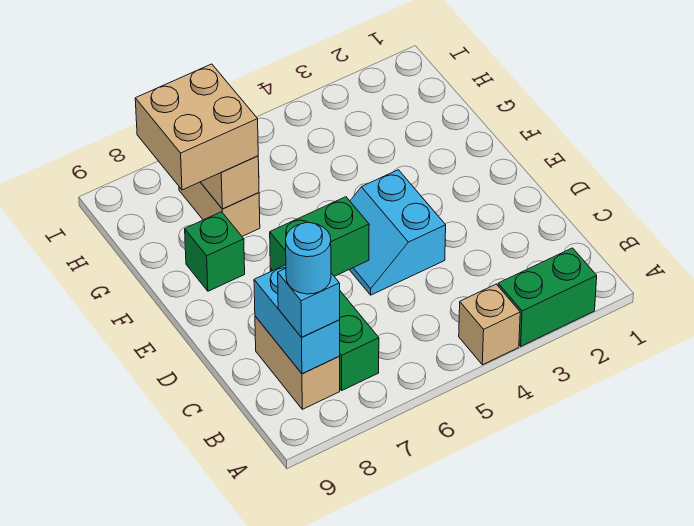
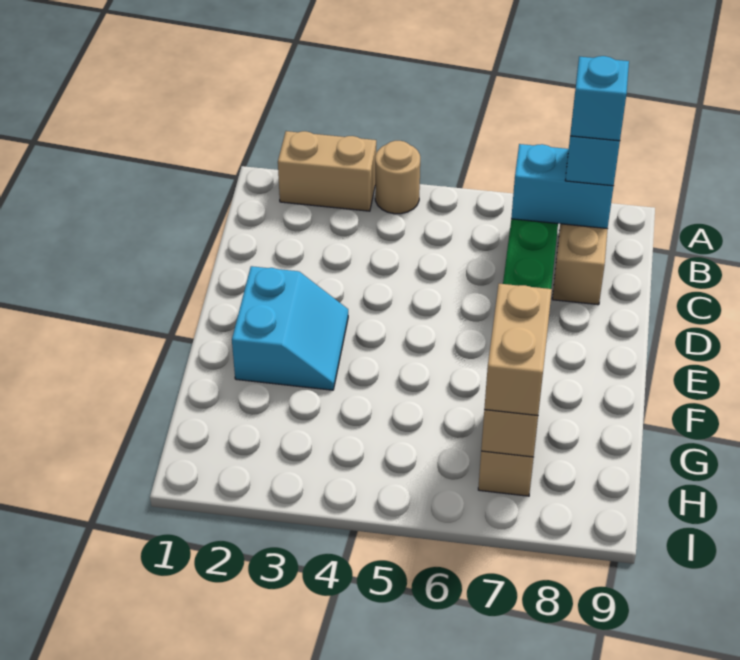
green brick A2:A3 level 1 -> tan brick A2:A3 level 1
tan brick A4 level 1 -> tan round brick A4 level 1
cyan brick B8:C8 level 2 -> cyan brick B7:B8 level 2
cyan round brick B8 level 4 -> cyan brick B8 level 4
cyan slope D4:E5 level 1 top 4 -> cyan slope E2:F3 level 1 top 2
green brick D6:D7 level 2 -> none
green brick F8 level 1 -> none
tan brick G7:H8 level 3 -> tan brick G7:H7 level 3

